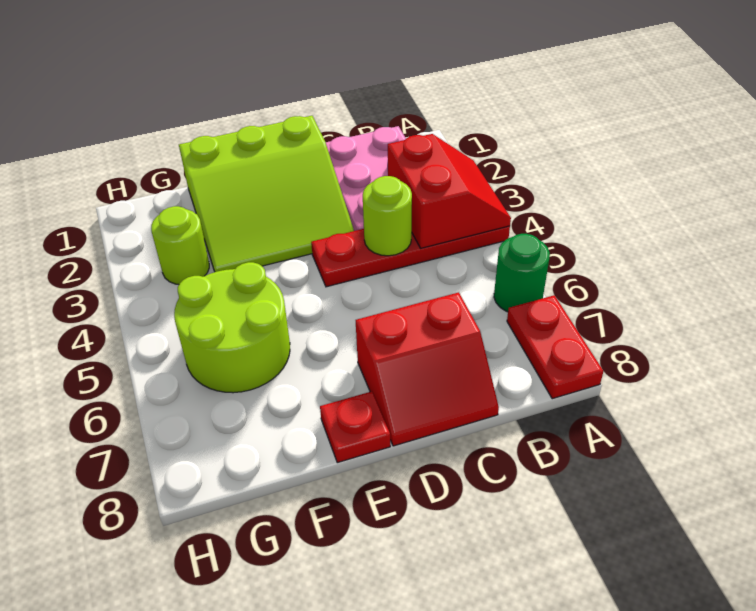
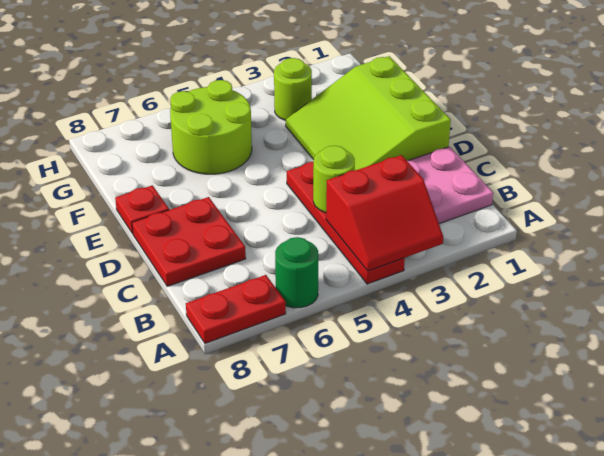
red slope C7:D8 level 1 top 7 -> red plate C7:D8 level 1

